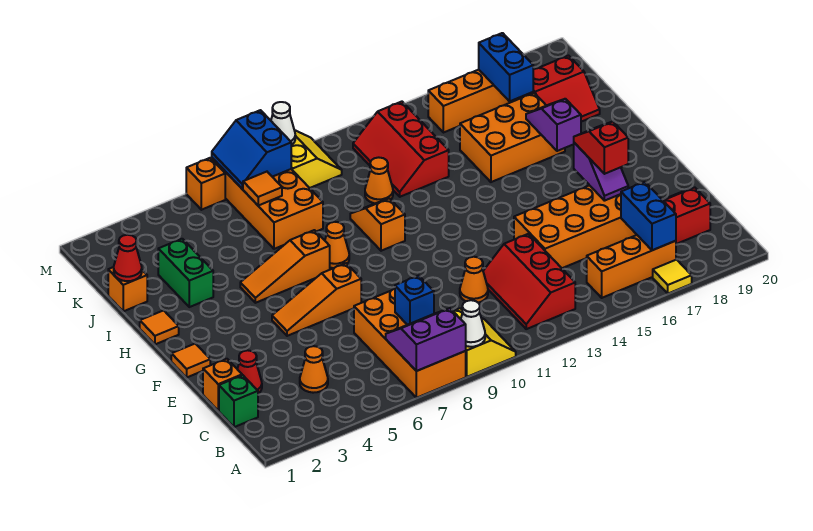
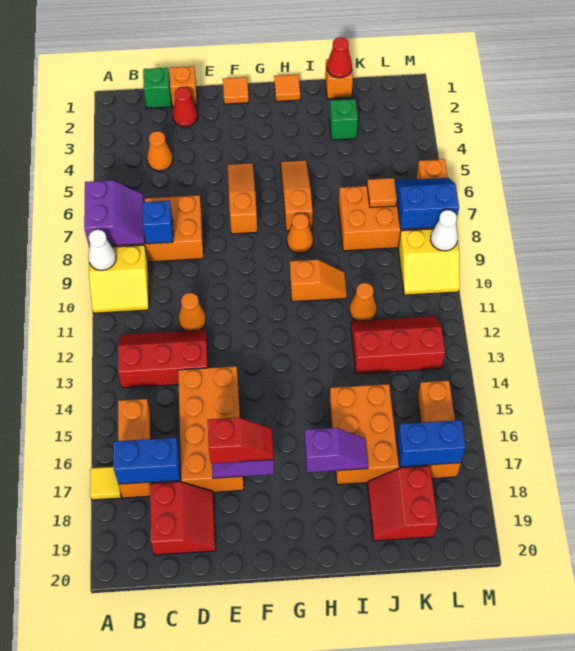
green brick I3:J3 level 1 -> green brick J3 level 1

